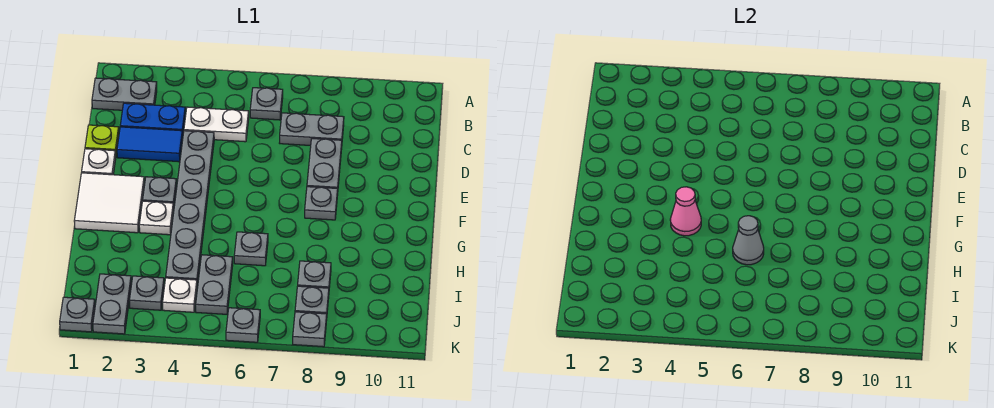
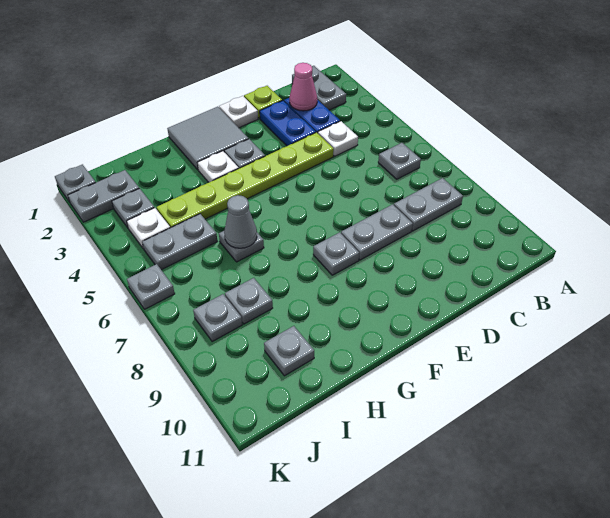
white plate C4:C5 level 1 -> white plate C4 level 1
grey plate C7:C8 level 1 -> grey plate B8:C8 level 1
blue tile D2:D3 level 1 -> blue plate D2:D3 level 1
grey plate D4:I4 level 1 -> lime plate D4:I4 level 1
white tile F1:G2 level 1 -> grey tile F1:G2 level 1
pink cone G4 level 2 -> pink cone C2 level 2
grey plate K8 level 1 -> grey plate I10 level 1

